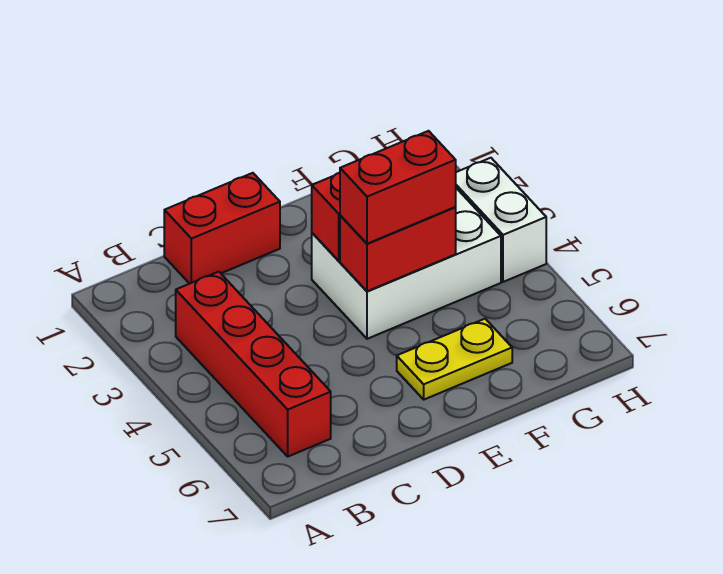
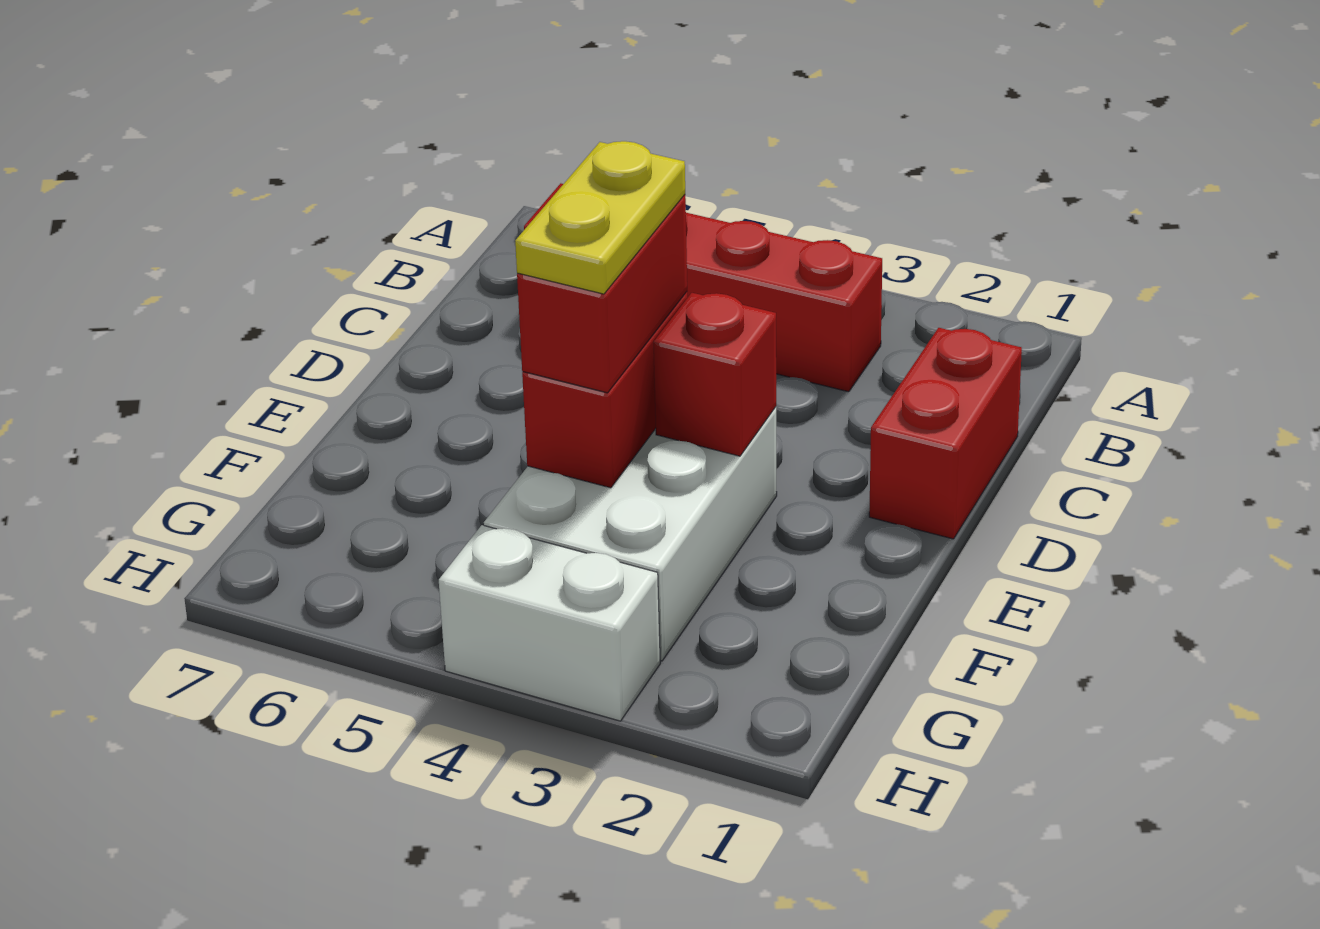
yellow plate E6:F6 level 1 -> yellow plate E4:F4 level 4

